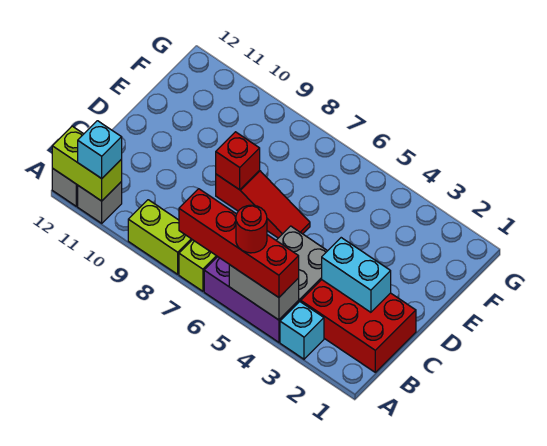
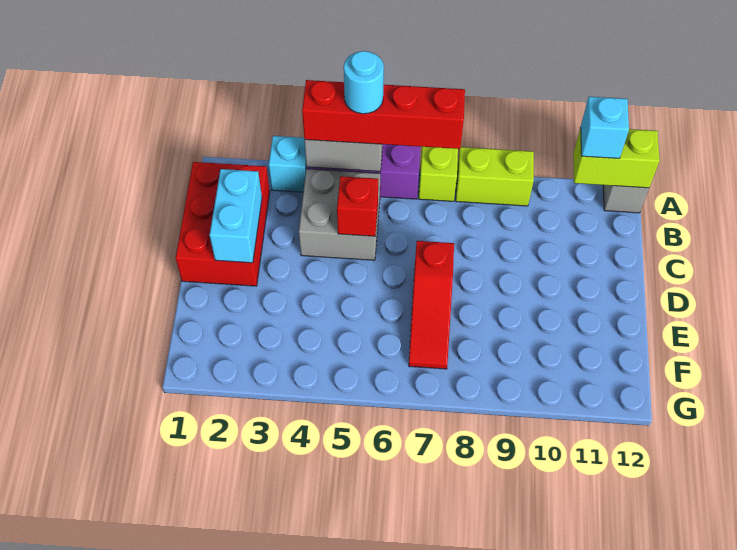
red round brick A5 level 4 -> cyan round brick A5 level 4
grey brick A11 level 1 -> none
red brick B1:C3 level 1 -> red brick B1:D2 level 1
cyan brick C2:C3 level 2 -> cyan brick C2:D2 level 2
red slope D6:D8 level 1 top 8 -> red slope D7:F7 level 1 top D
red brick D8 level 2 -> red brick C5 level 2

